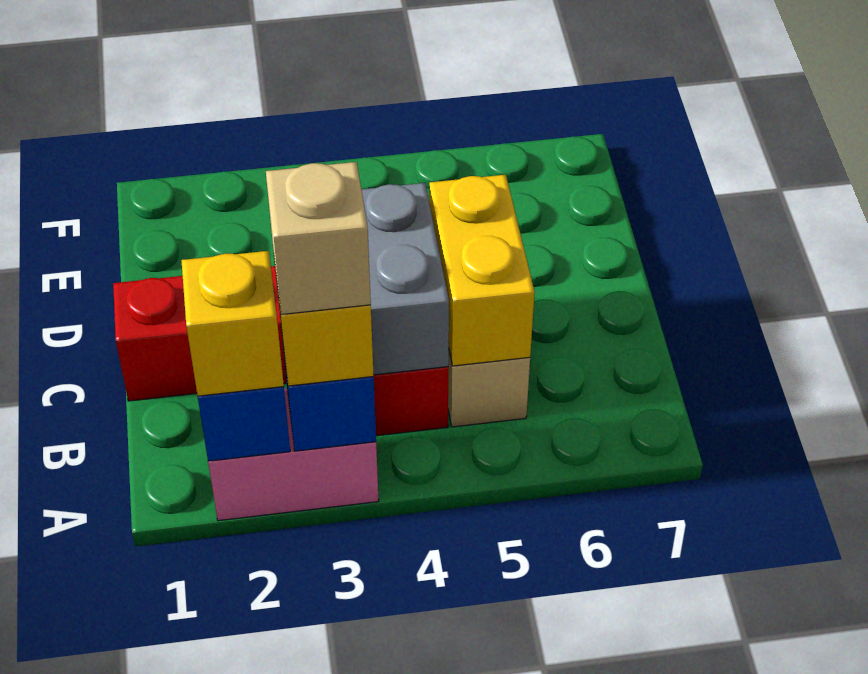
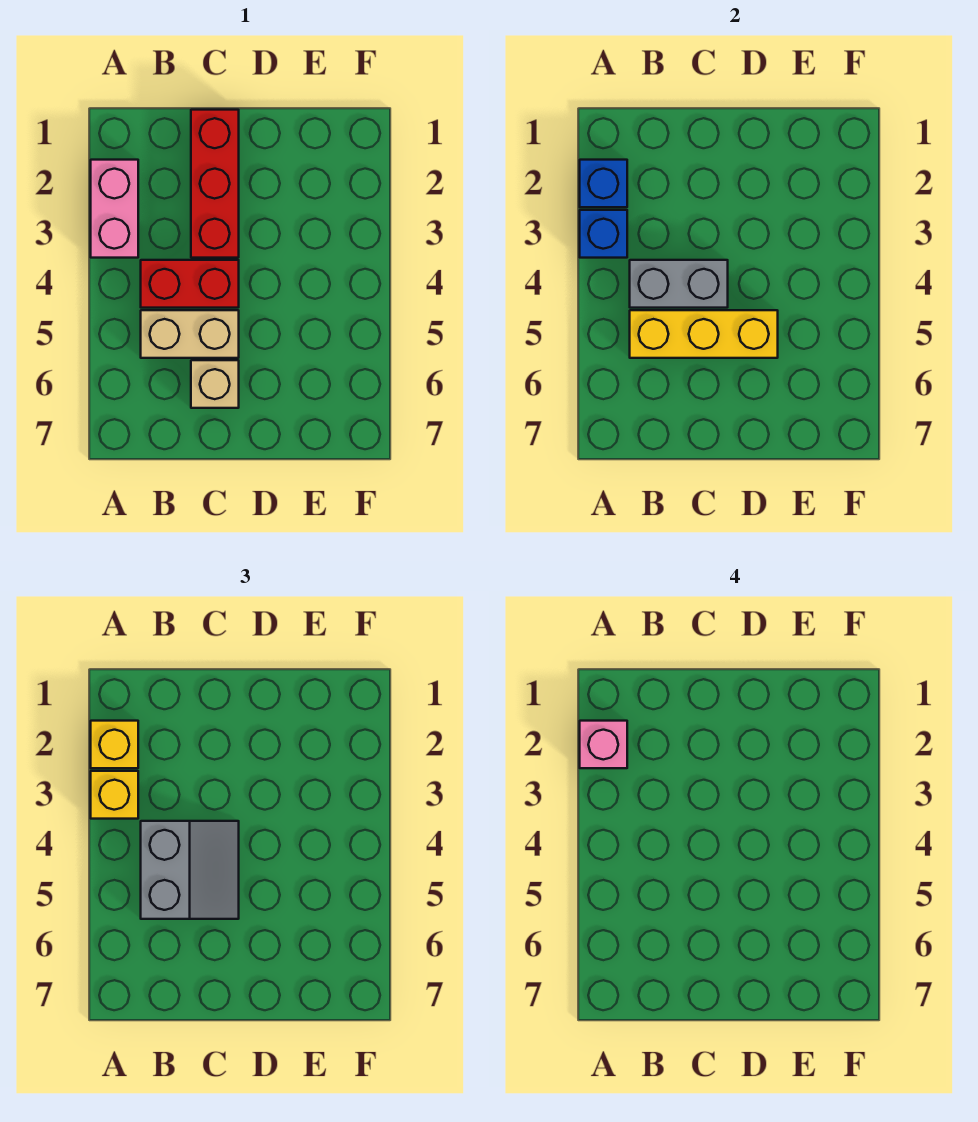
none -> pink brick A2 level 4
tan brick A3 level 4 -> tan brick C6 level 1
none -> grey slope B4:C5 level 3 top B
yellow brick B5:C5 level 2 -> yellow brick B5:D5 level 2

